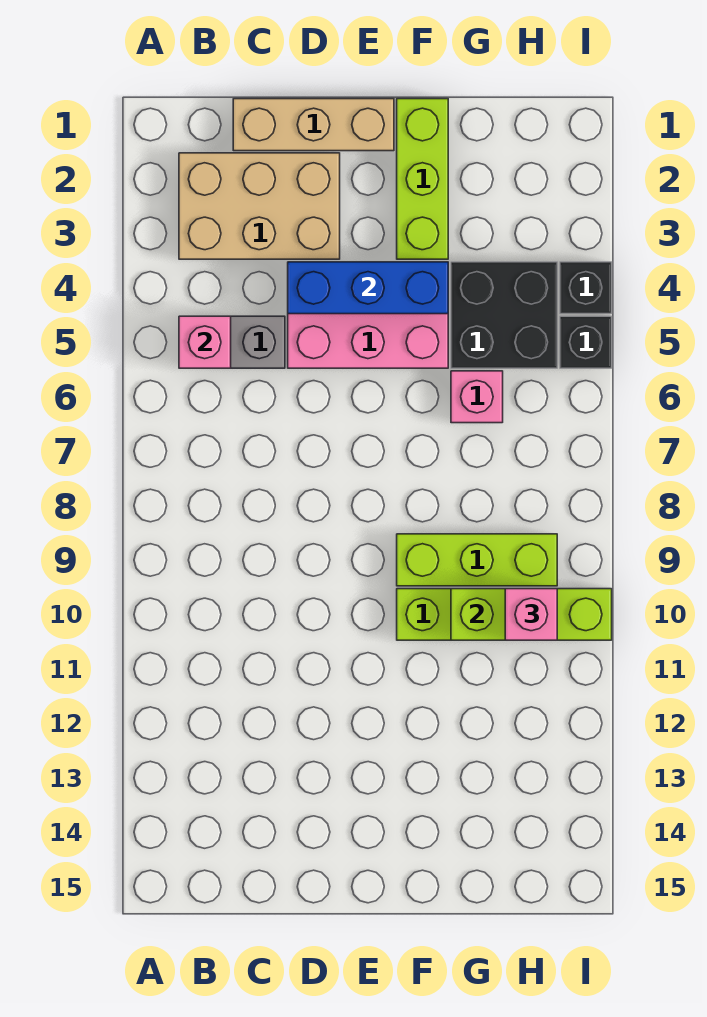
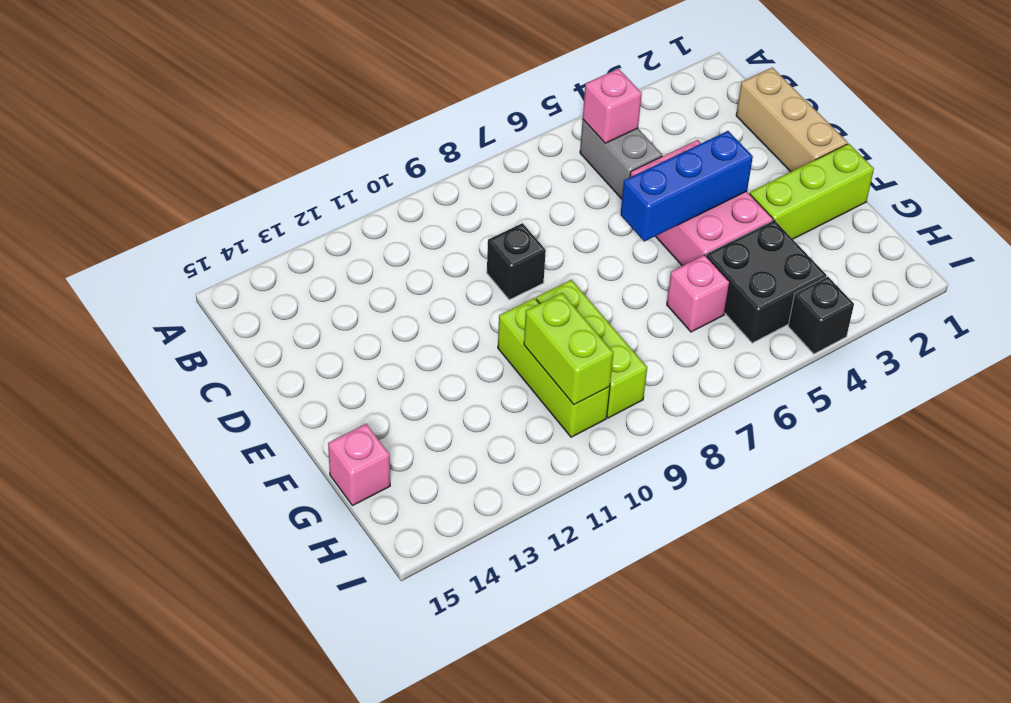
tan brick B2:D3 level 1 -> none
blue brick D4:F4 level 2 -> blue brick E4:E6 level 2
lime brick F10:I10 level 1 -> lime brick F10:H10 level 1
pink brick H10 level 3 -> pink brick G15 level 1
black brick I5 level 1 -> black brick D9 level 1

